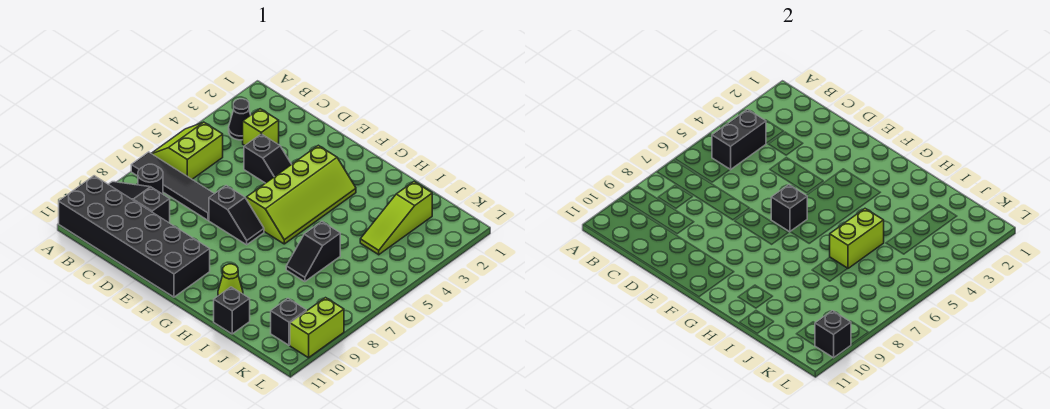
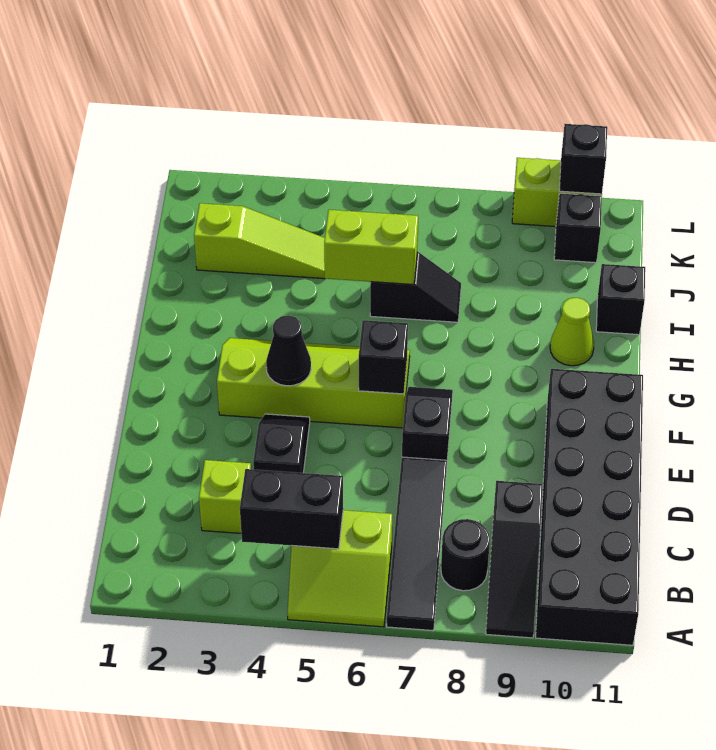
black cone B3 level 1 -> black cone F4 level 2

